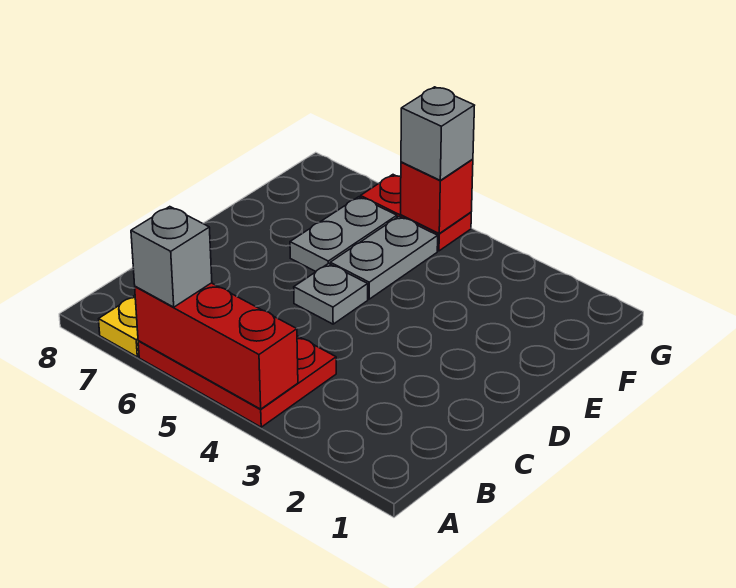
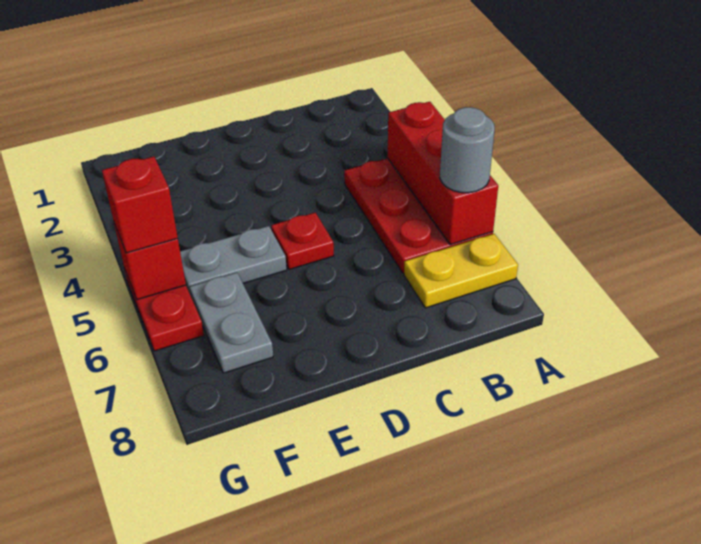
grey brick A6 level 3 -> grey round brick A6 level 3
grey plate D5 level 1 -> red plate D5 level 1
grey plate E6:F6 level 1 -> grey plate F6:F7 level 1
grey brick G5 level 3 -> red brick G5 level 3

